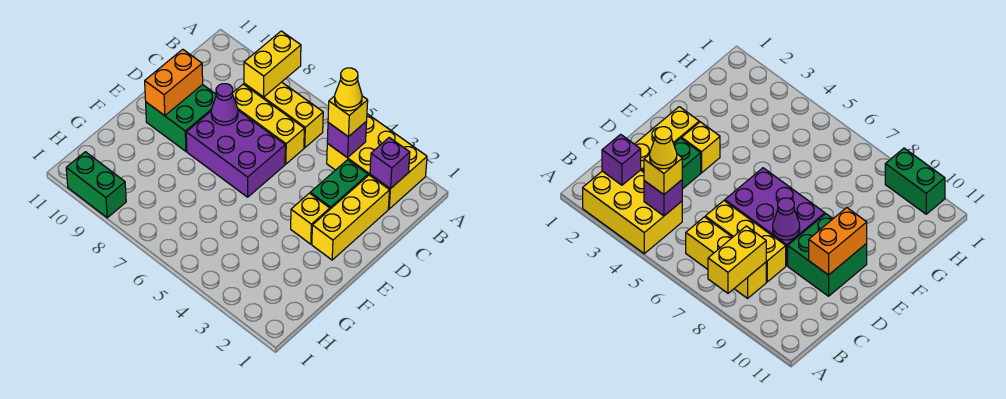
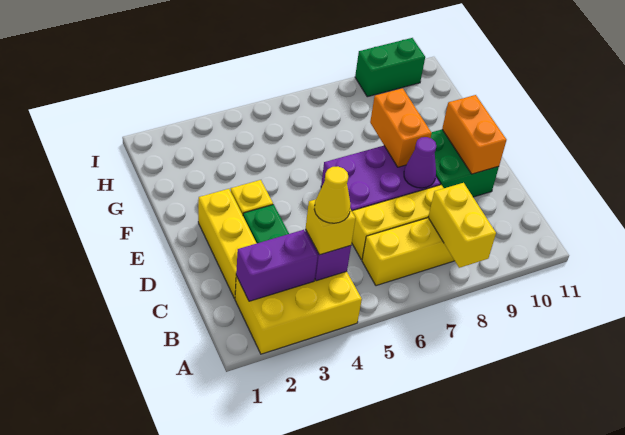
purple brick B2 level 2 -> purple brick B2:B3 level 2
none -> orange brick E8:F8 level 2

